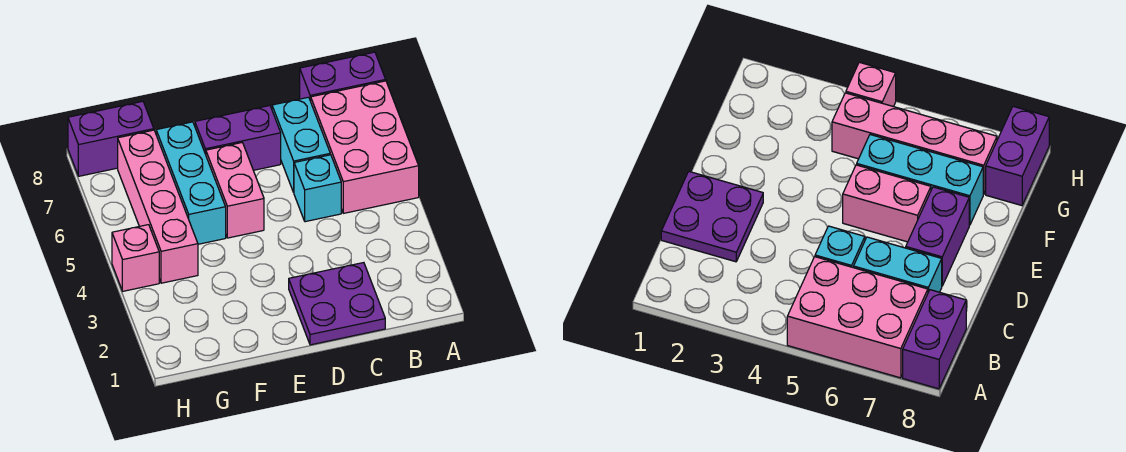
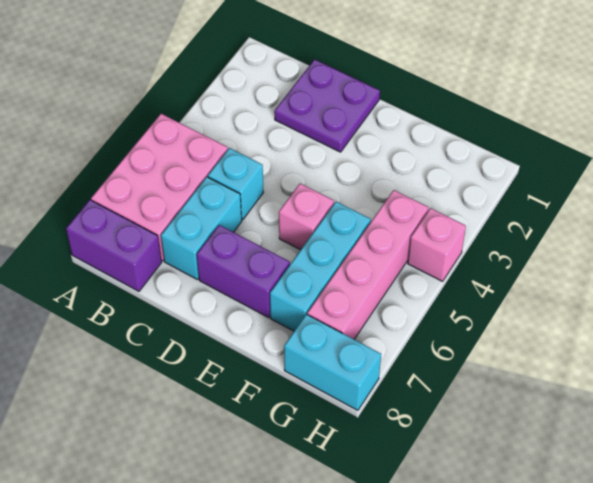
pink brick E5:E6 level 1 -> pink brick E5 level 1
purple brick G8:H8 level 1 -> cyan brick G8:H8 level 1

